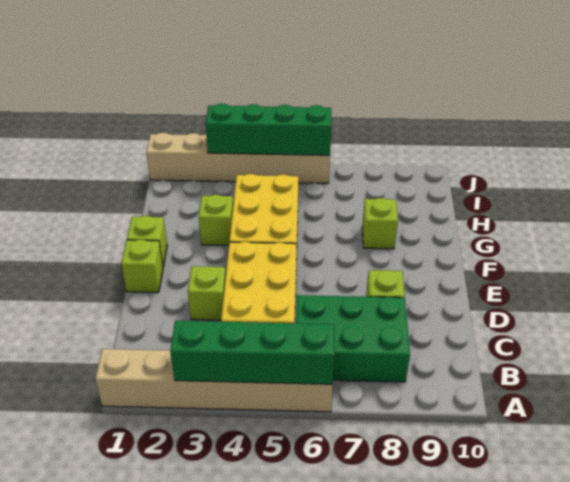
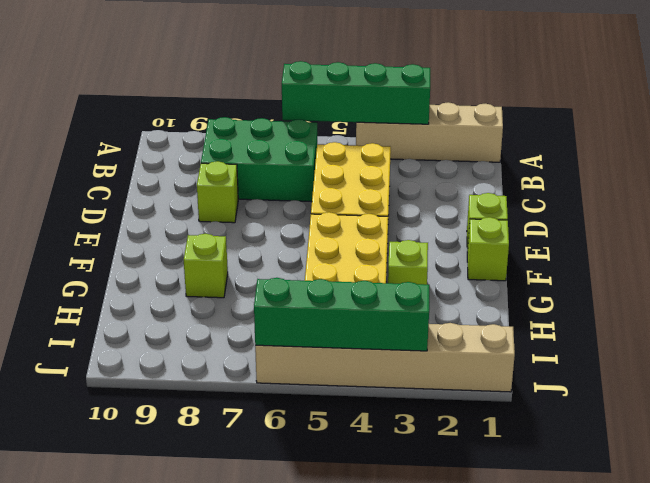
tan brick A1:A6 level 1 -> tan brick A1:A4 level 1
lime brick D3 level 1 -> none

